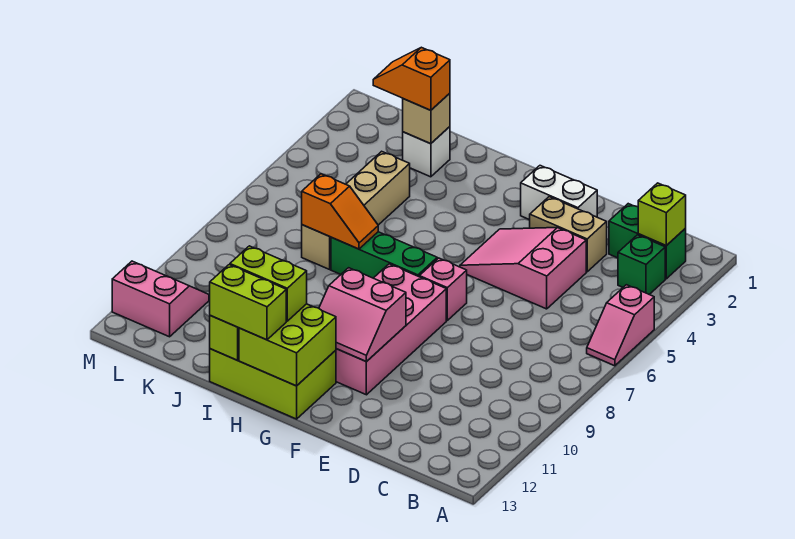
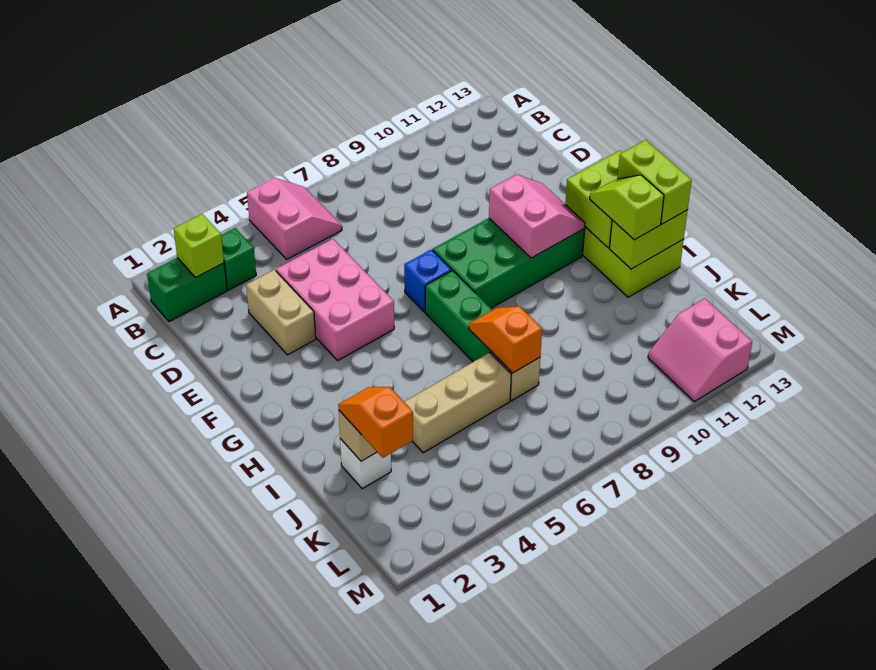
pink slope A5:A6 level 1 top 5 -> pink slope A5:B6 level 1 top 5
green brick B2:C2 level 1 -> green brick B1:B2 level 1
pink slope D4:F5 level 1 top D -> pink brick D4:F5 level 1
white brick E2:F2 level 1 -> none
pink brick F7 level 1 -> blue brick F7 level 1
pink brick F8:G11 level 1 -> green brick F8:G11 level 1
lime brick H12:I12 level 3 -> lime slope H12:I12 level 3 top I
orange slope J2:K2 level 3 top J -> orange slope J2:K2 level 3 top K

